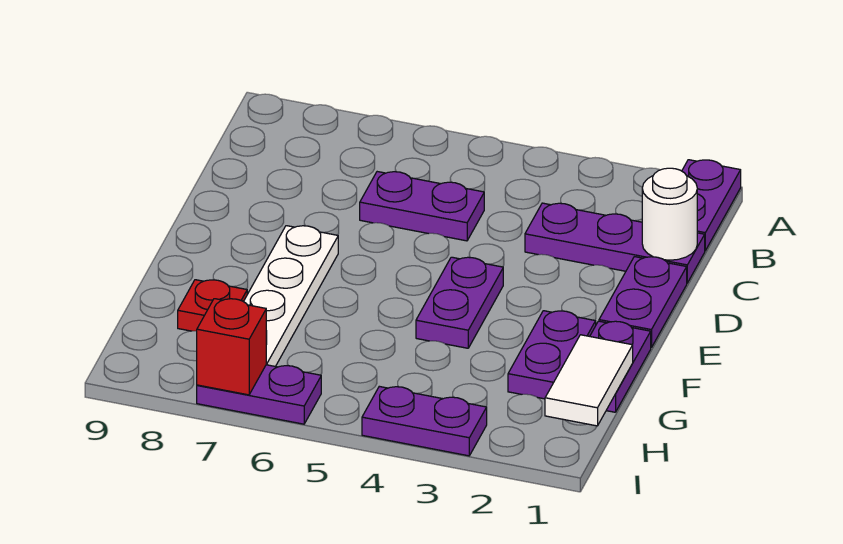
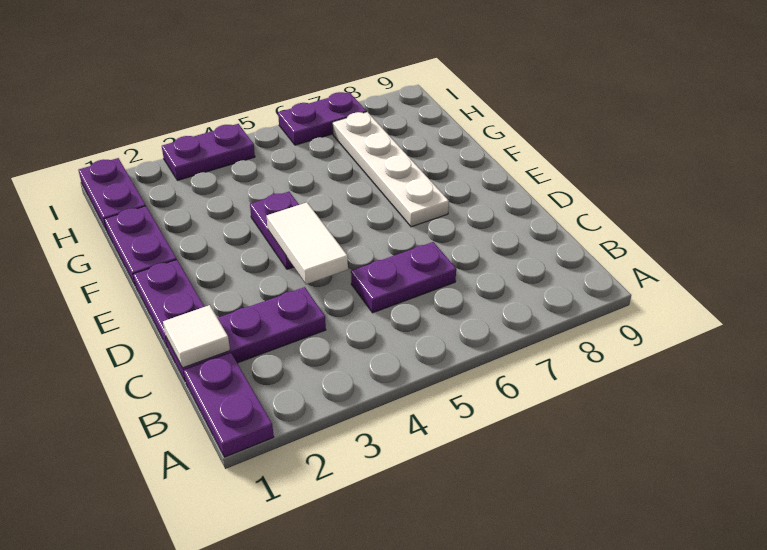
white round brick C1 level 2 -> white tile C1 level 2
purple plate F2:G2 level 1 -> purple plate H1:I1 level 1
white tile G1:H1 level 2 -> white tile D4:E4 level 2
red plate G8 level 1 -> none
red brick I7 level 2 -> none

